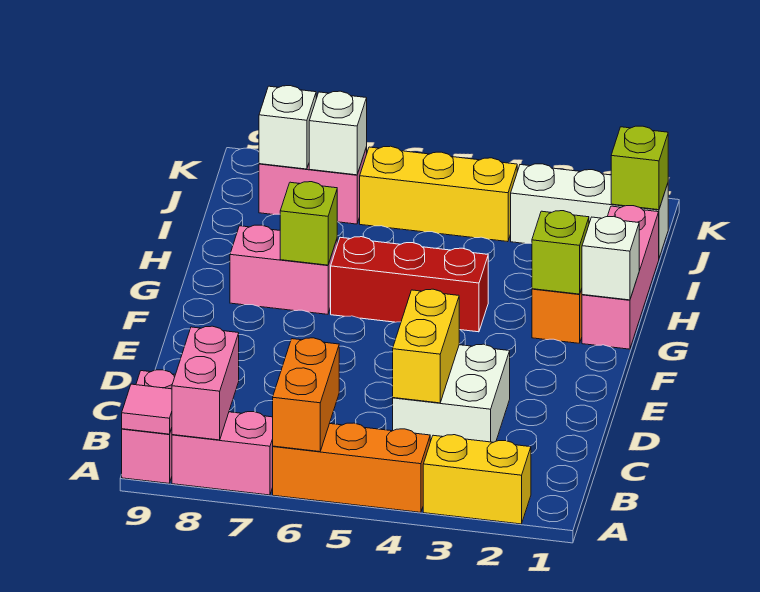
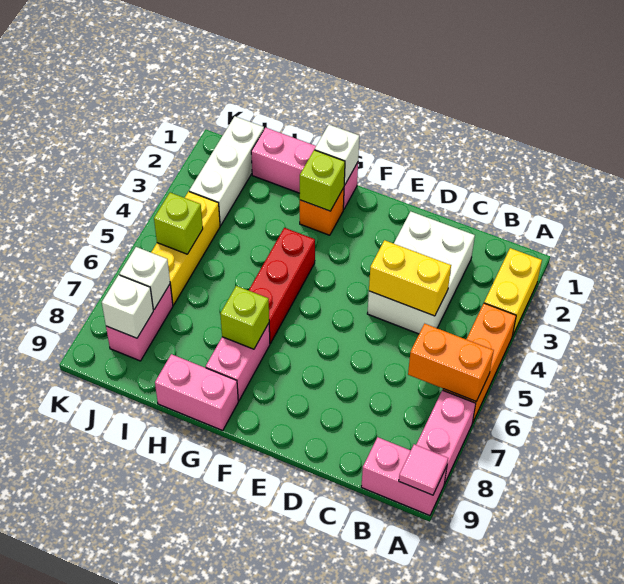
pink brick A8:B8 level 2 -> pink brick G9:H9 level 1
white brick C3:D4 level 1 -> white brick C2:D4 level 1
lime brick J1 level 2 -> lime brick J5 level 2

